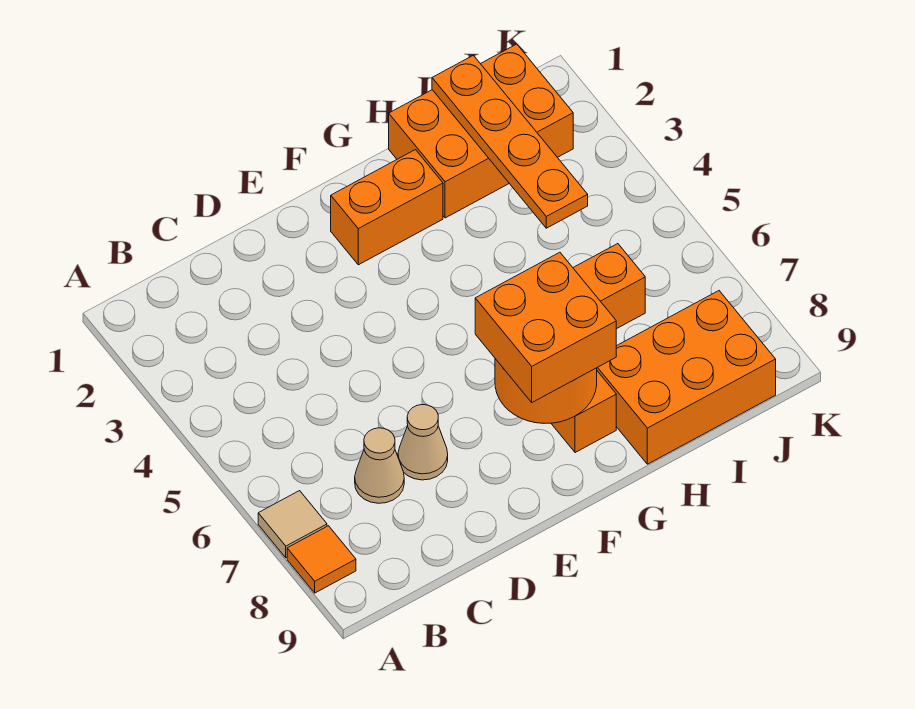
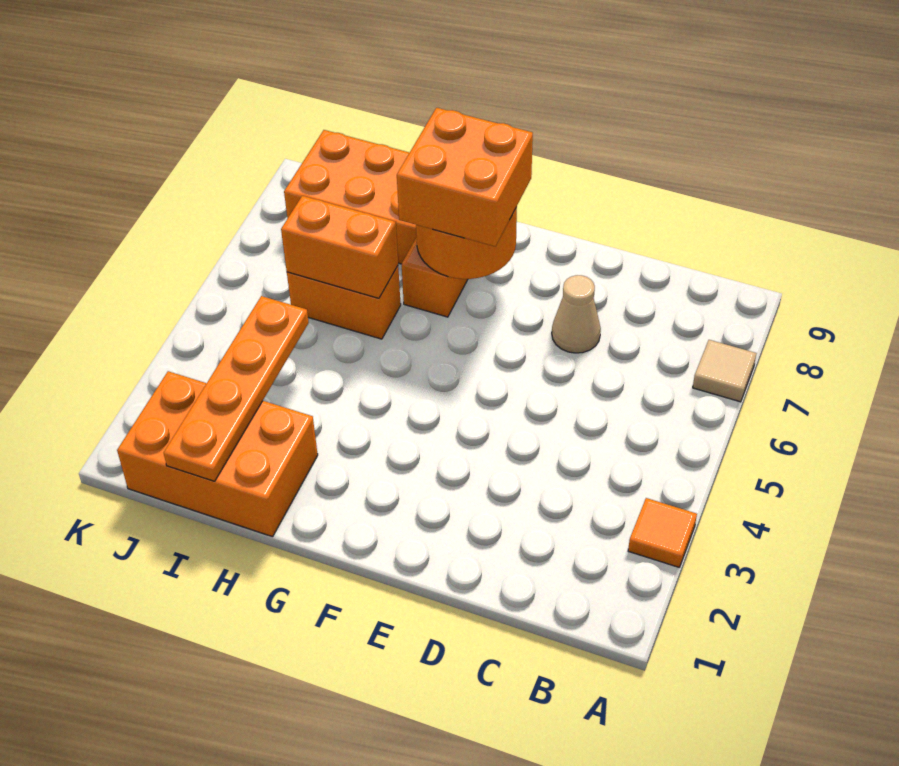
orange tile A8 level 1 -> orange tile A3 level 1
tan cone C7 level 1 -> none
orange brick F2:G2 level 1 -> orange brick H6:I6 level 2

